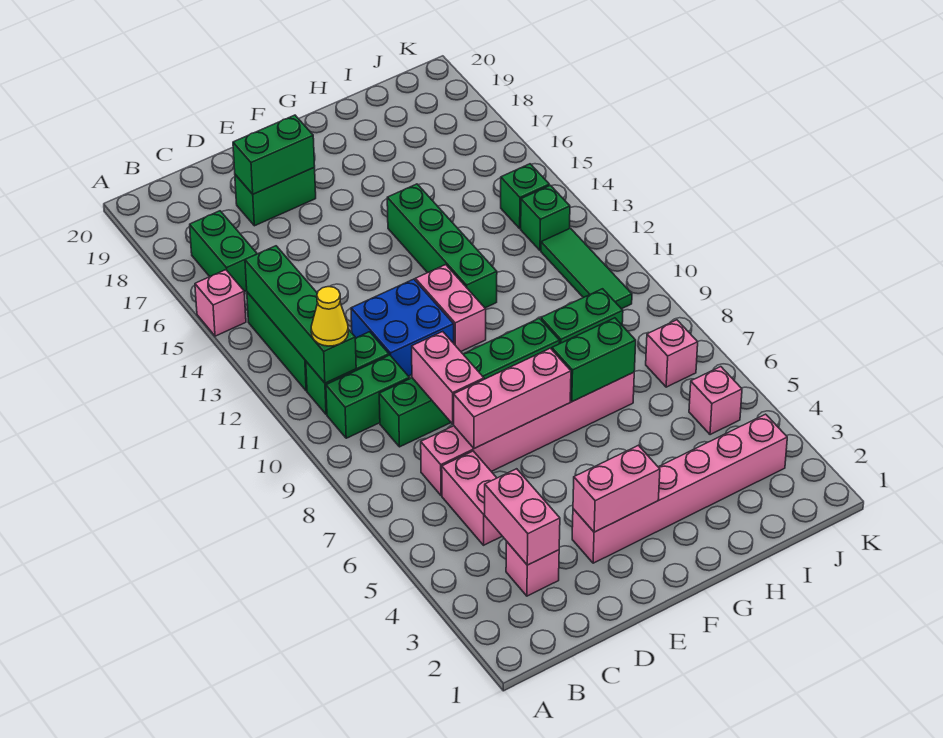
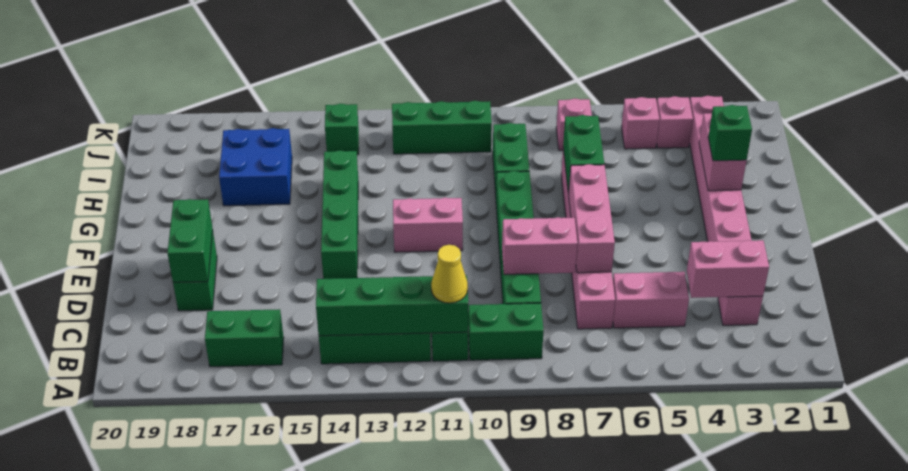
pink brick A15 level 1 -> pink brick J4 level 1
green brick B10:C10 level 1 -> green brick B9:B10 level 1
blue brick D11:E12 level 1 -> blue brick H16:I17 level 1
pink brick E3:F3 level 2 -> pink brick G3:H3 level 2
green brick G12:G15 level 1 -> green brick E14:H14 level 1
green tile J10:J12 level 1 -> green brick J10:J12 level 1
green brick J13 level 1 -> green brick G3 level 3

